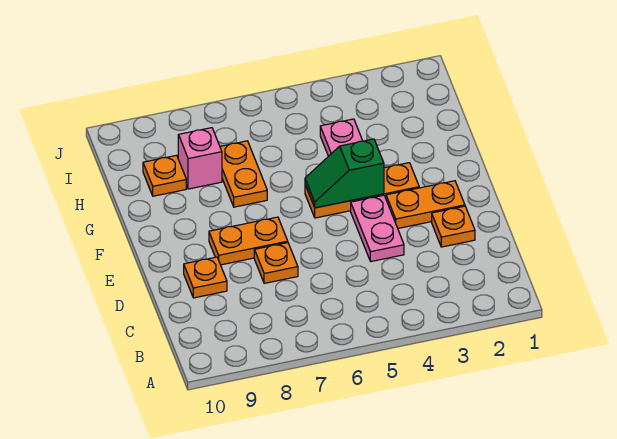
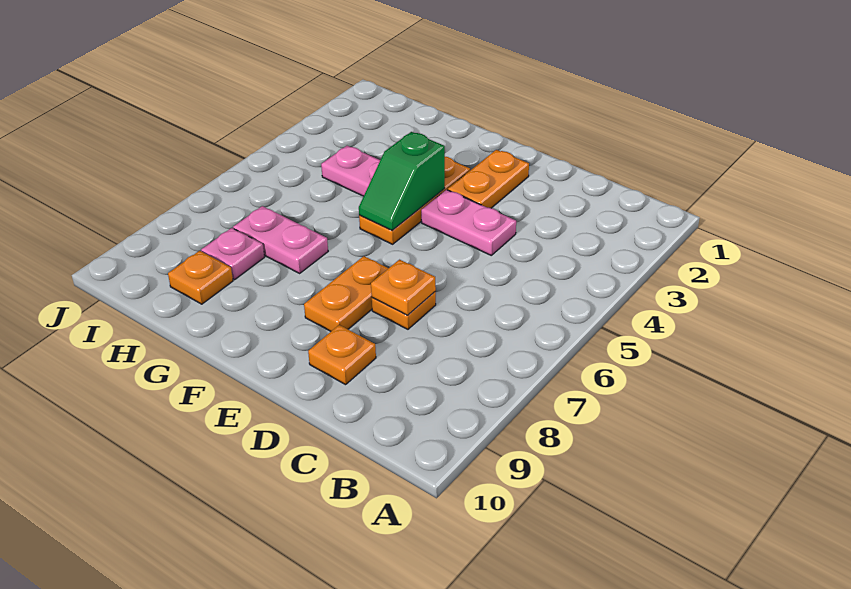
orange plate D2 level 1 -> orange plate D7 level 2
orange plate G7:H7 level 1 -> pink plate G7:H7 level 1
pink brick H8 level 1 -> pink plate H8 level 1

